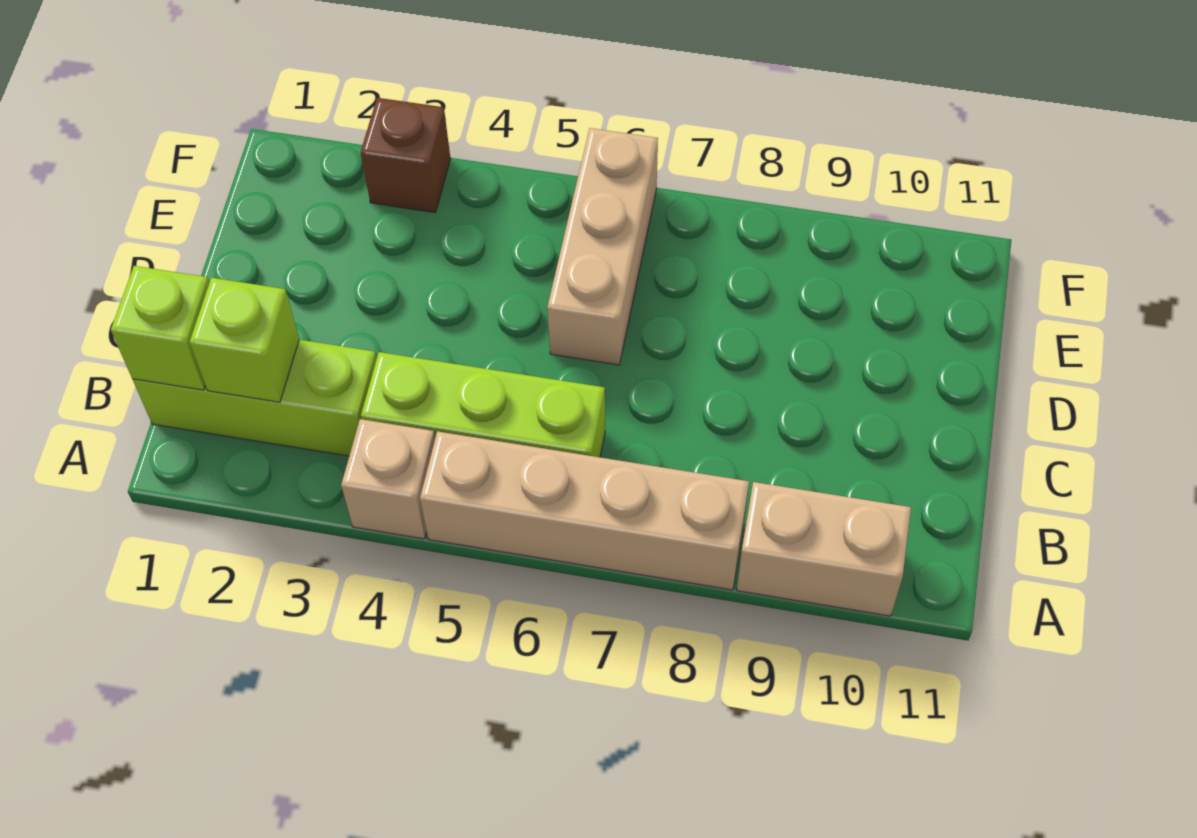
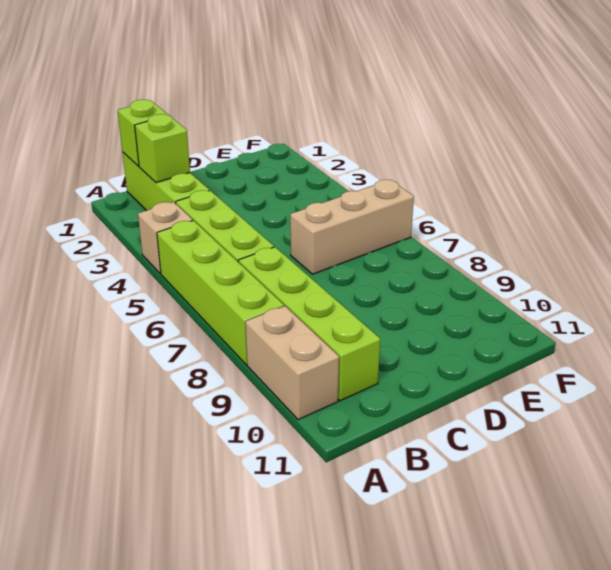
tan brick A5:A8 level 1 -> lime brick A5:A8 level 1
none -> lime brick B7:B10 level 1
brown brick F3 level 1 -> none

